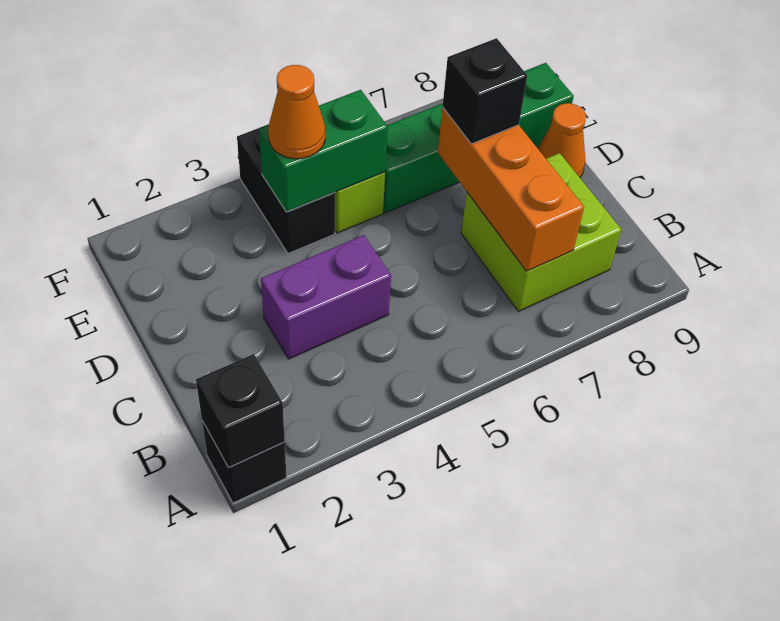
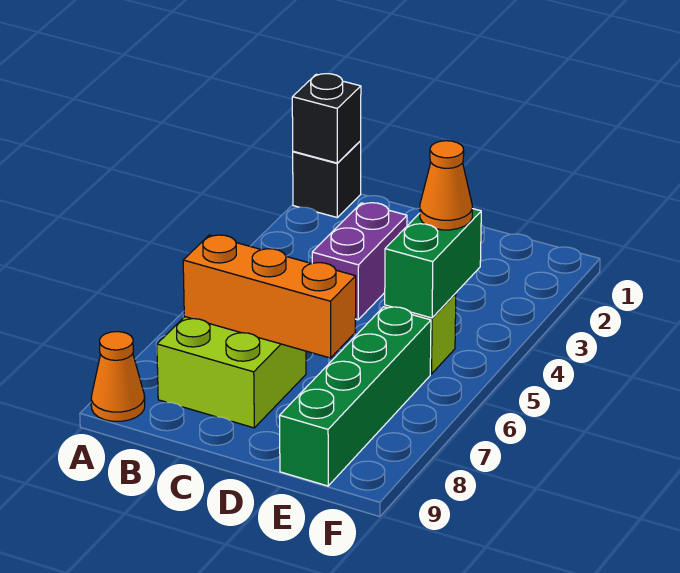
black brick D7 level 3 -> none
orange cone D9 level 1 -> orange cone A9 level 1
black brick E4:F4 level 1 -> none

